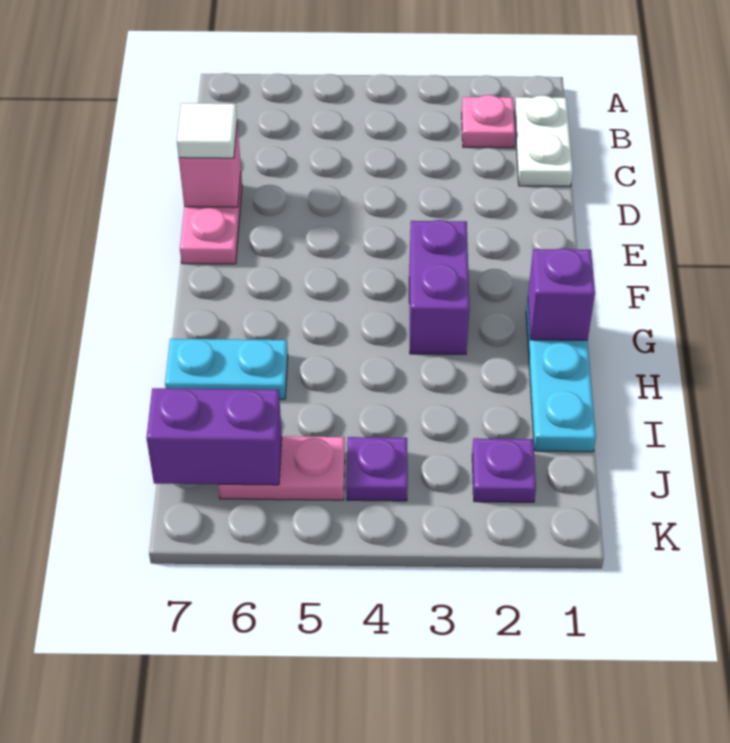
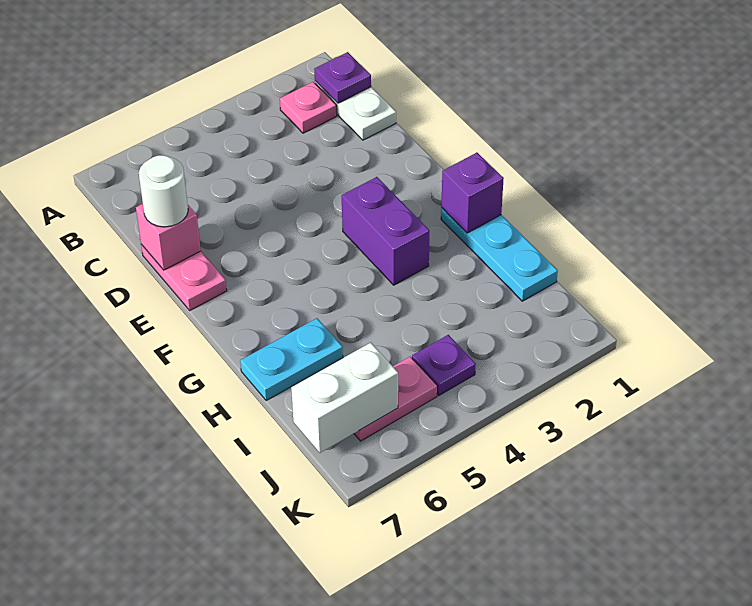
white tile D7 level 3 -> white round brick D7 level 3
purple plate J2 level 1 -> purple plate B1 level 2
purple brick J6:J7 level 2 -> white brick J6:J7 level 2

